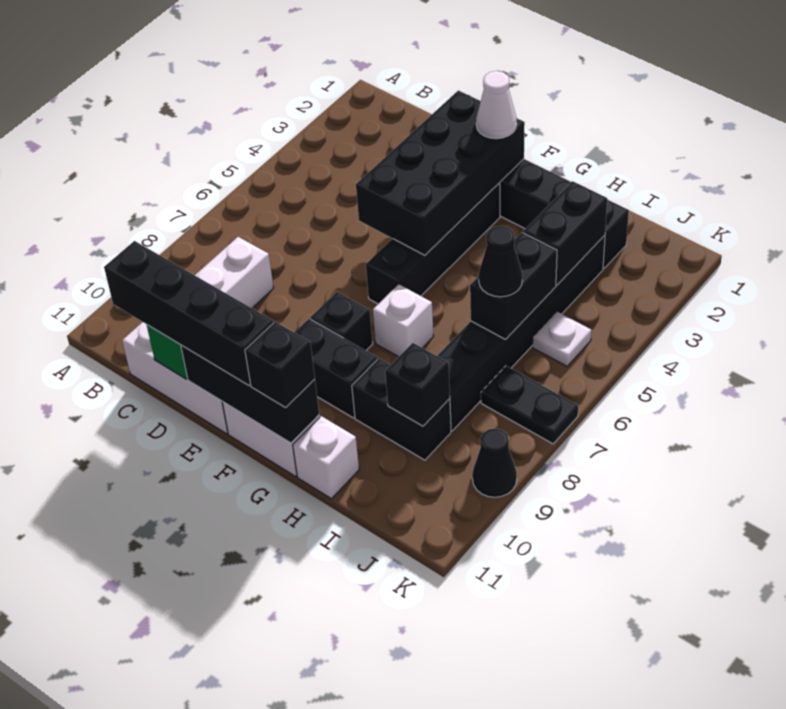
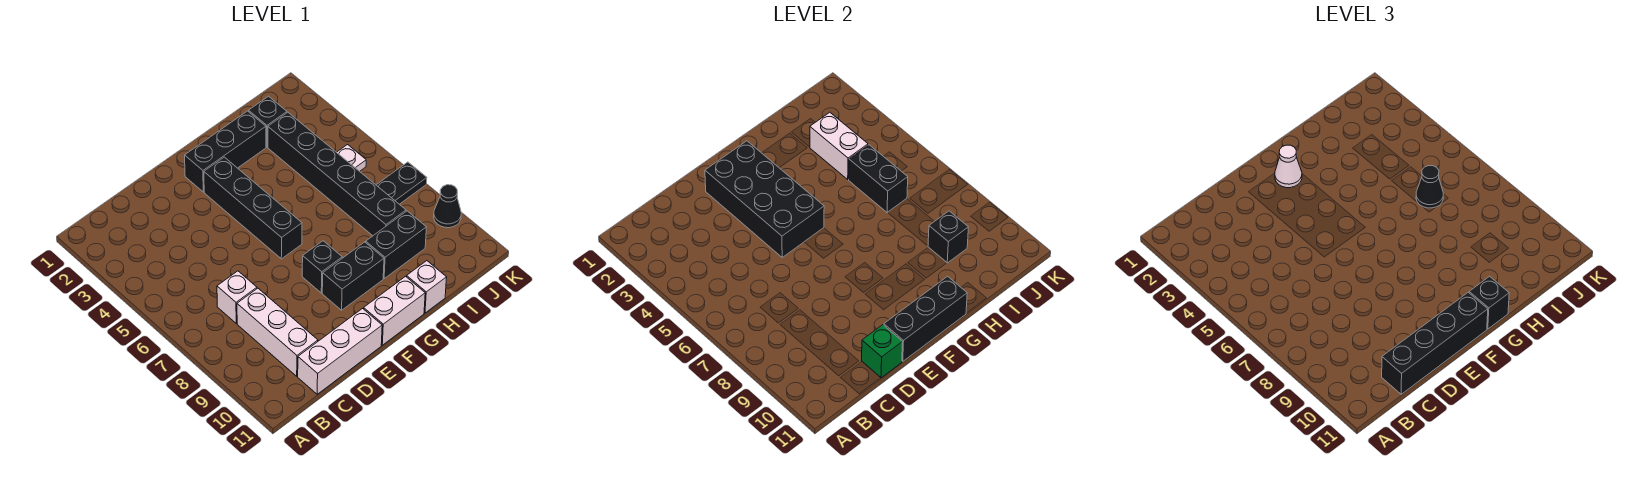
white brick G7 level 1 -> white brick C7 level 1
black brick I3:I4 level 2 -> white brick I3:I4 level 2

